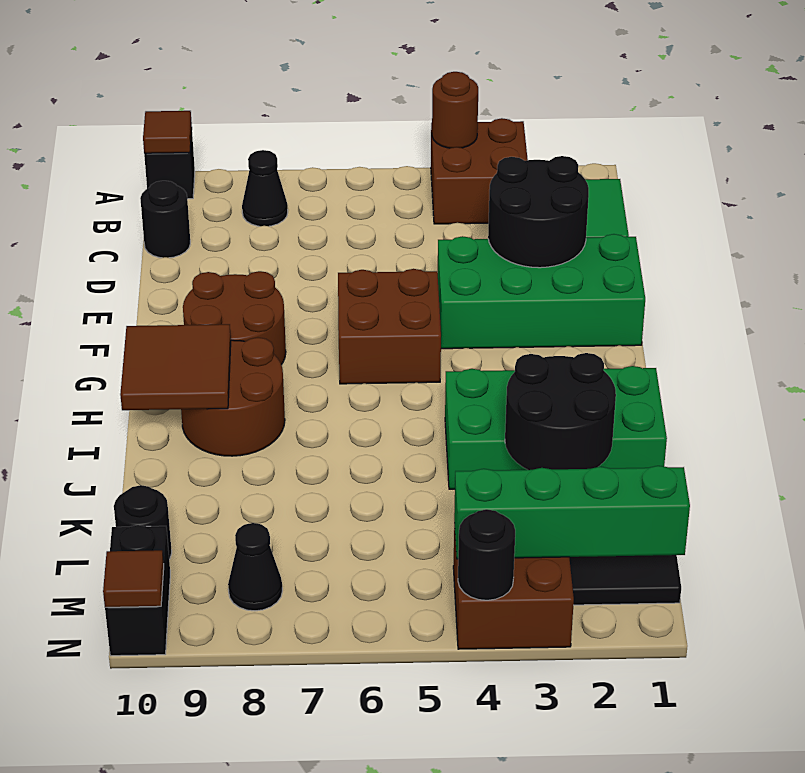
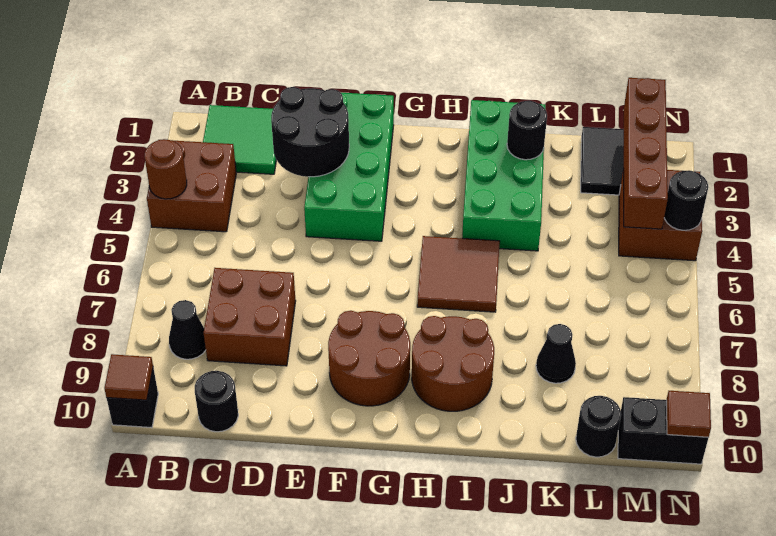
brown brick F5:G6 level 1 -> brown brick C7:D8 level 1
brown tile H9:I10 level 2 -> brown tile H5:I6 level 1
black round brick J2:K3 level 2 -> black round brick J2 level 2
green brick M1:M4 level 2 -> brown brick M1:M4 level 2
black cone M8 level 1 -> black cone K8 level 1

